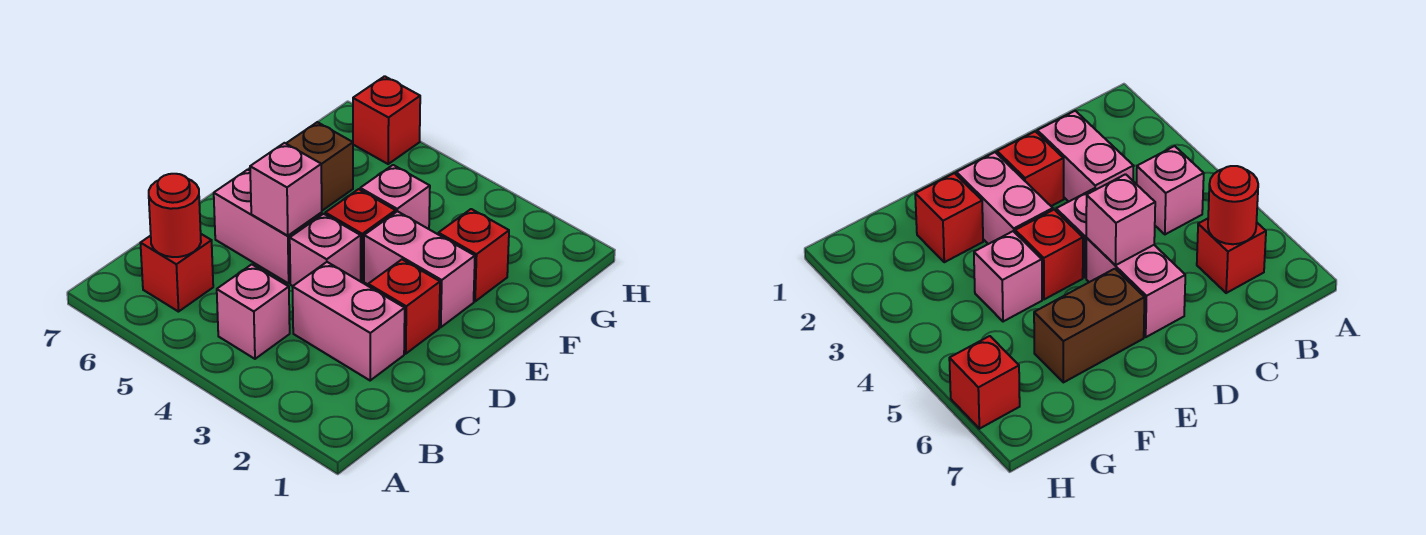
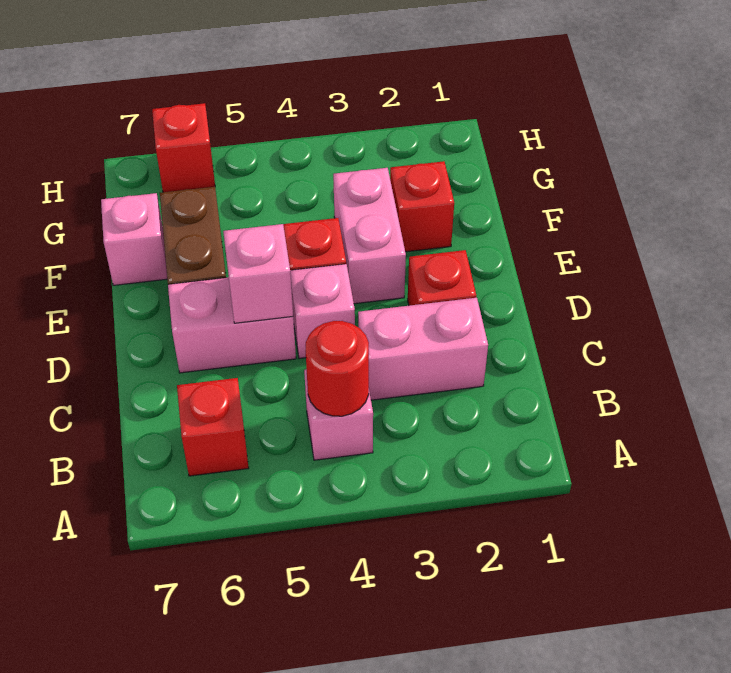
red round brick B6 level 2 -> red round brick B4 level 2
pink brick E2:E3 level 1 -> pink brick E3:F3 level 1
pink brick F4 level 1 -> pink brick F7 level 1

